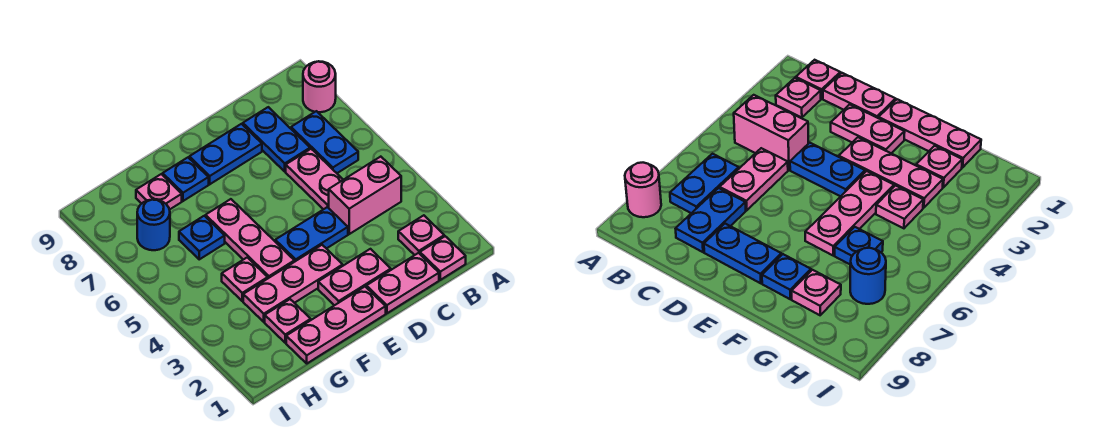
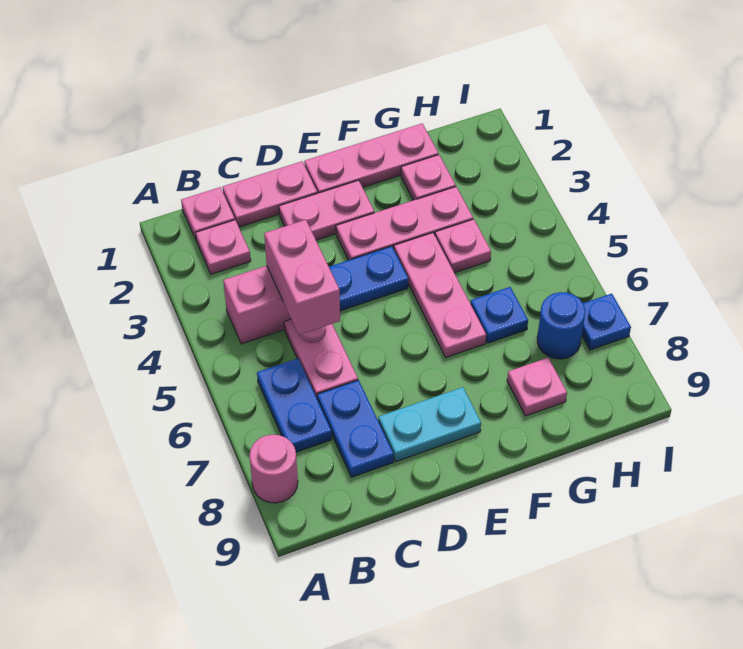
none -> pink brick C4:C5 level 2
blue plate D8:E8 level 1 -> cyan plate D8:E8 level 1
blue plate F8 level 1 -> blue plate I7 level 1

